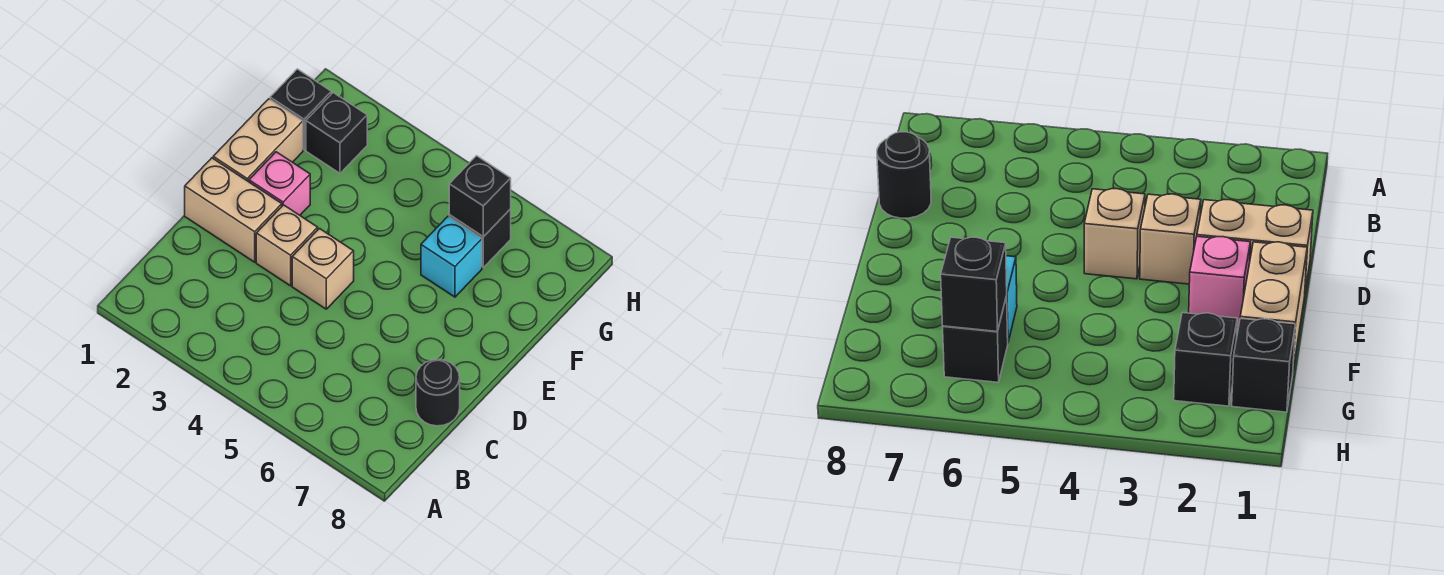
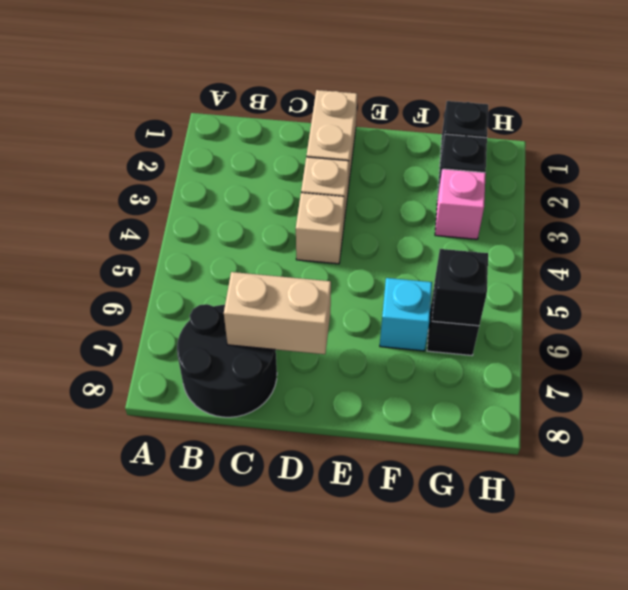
black round brick C8 level 1 -> black round brick B7:C8 level 1
tan brick E1:F1 level 1 -> tan brick C7:D7 level 2
pink brick E2 level 1 -> pink brick G3 level 1

